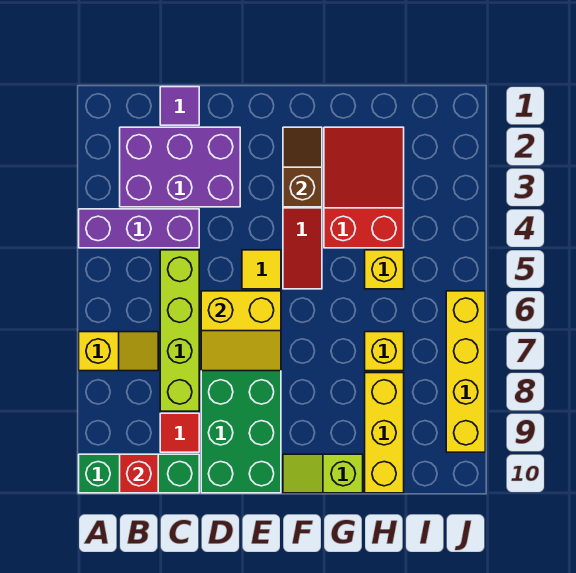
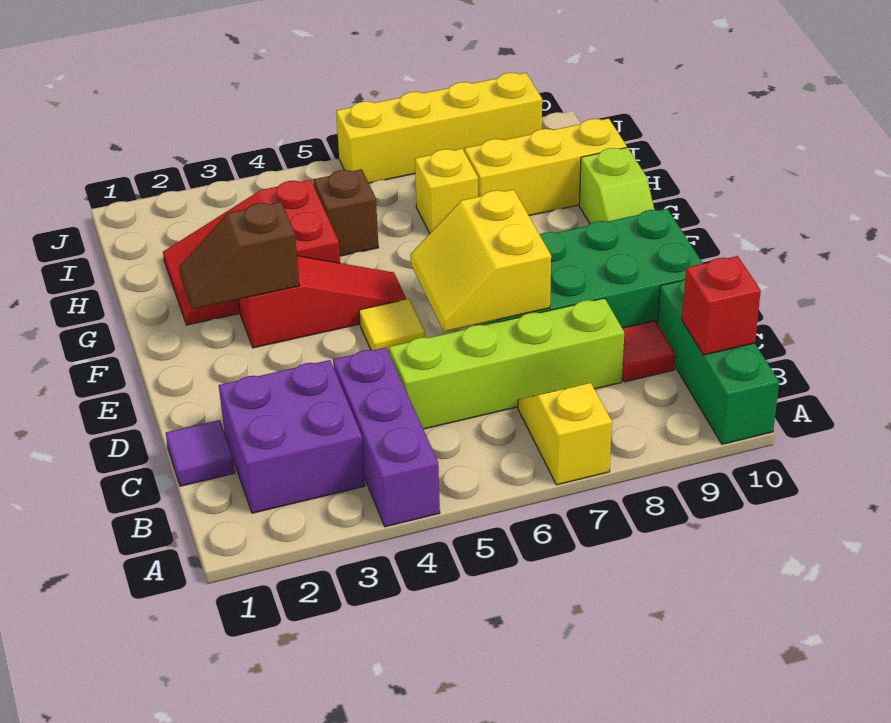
purple brick B2:D3 level 1 -> purple brick B2:C3 level 1
yellow slope D6:E7 level 2 top 6 -> yellow slope D6:E7 level 2 top 7
yellow brick H5 level 1 -> brown brick H5 level 1

